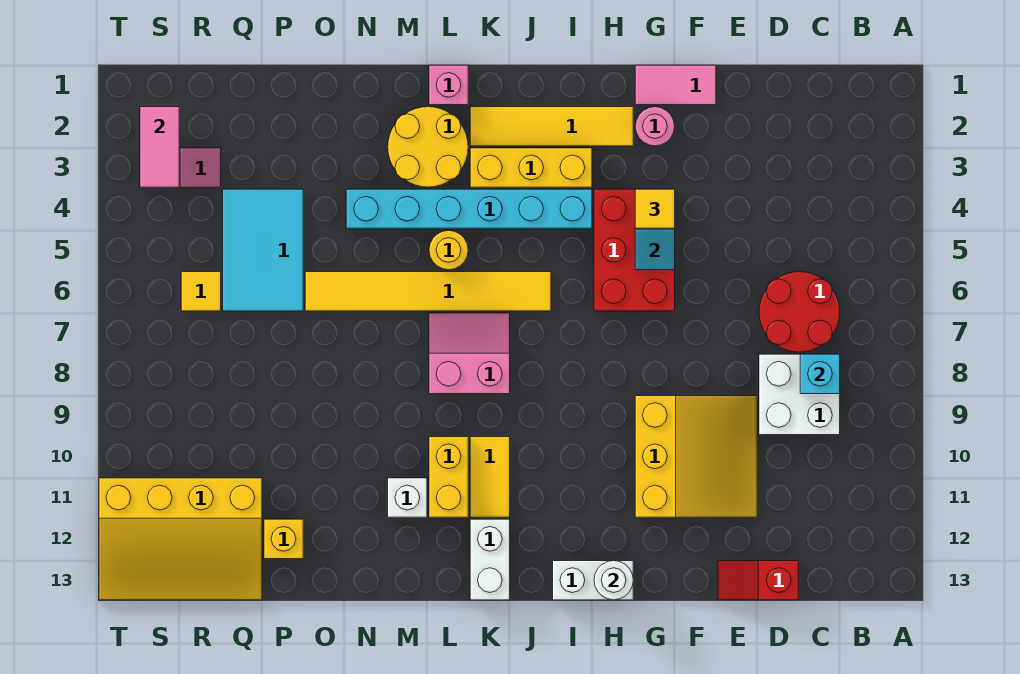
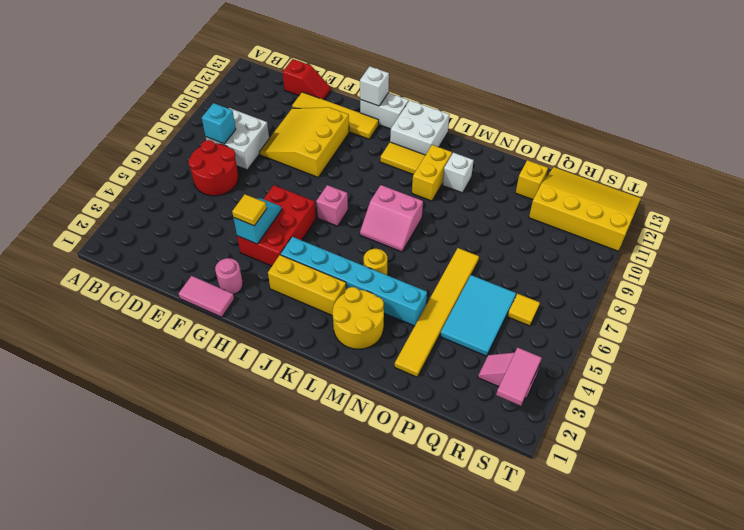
yellow tile H2:K2 level 1 -> yellow tile E12:H12 level 1
white round brick H13 level 2 -> white brick H13 level 2
yellow tile J6:O6 level 1 -> yellow tile O2:O7 level 1
yellow tile K10:K11 level 1 -> yellow tile J11:K11 level 1
white brick K12:K13 level 1 -> white brick J12:K13 level 1
pink brick L1 level 1 -> pink brick I7 level 1

